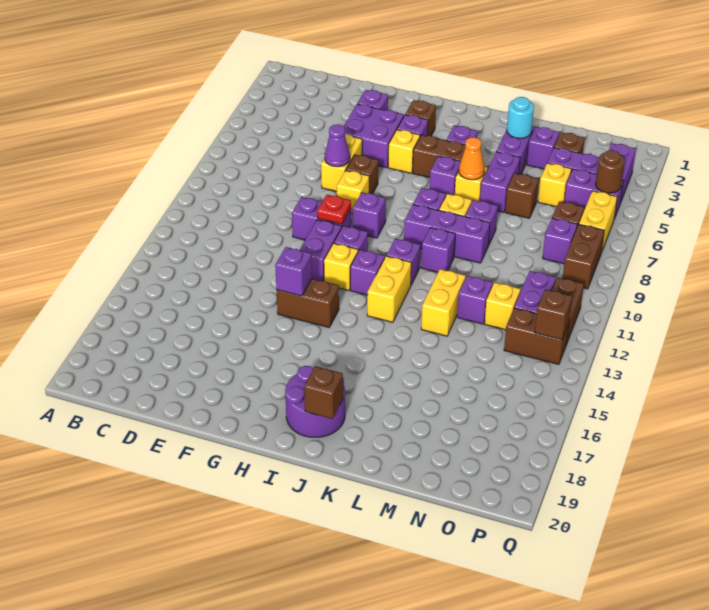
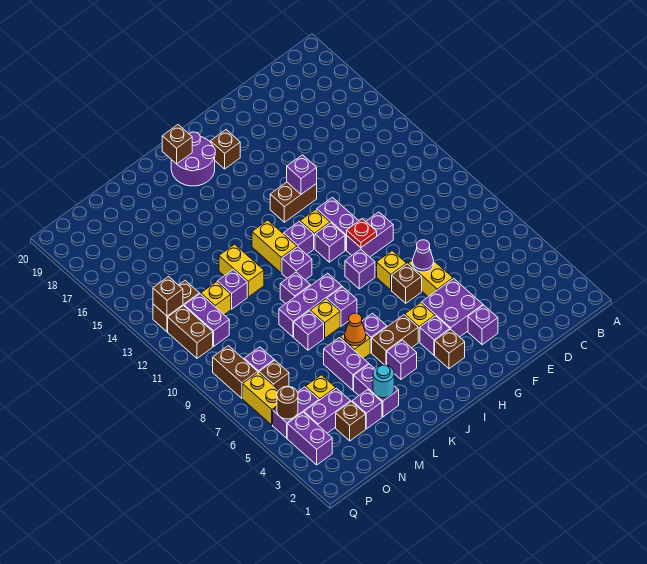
brown brick M6 level 1 -> brown brick H18 level 1

